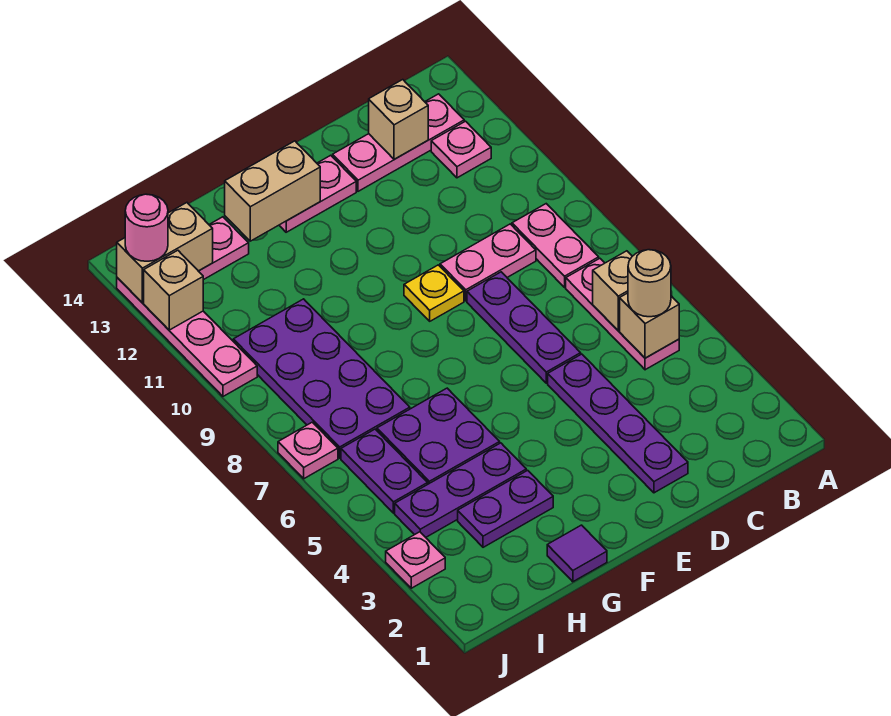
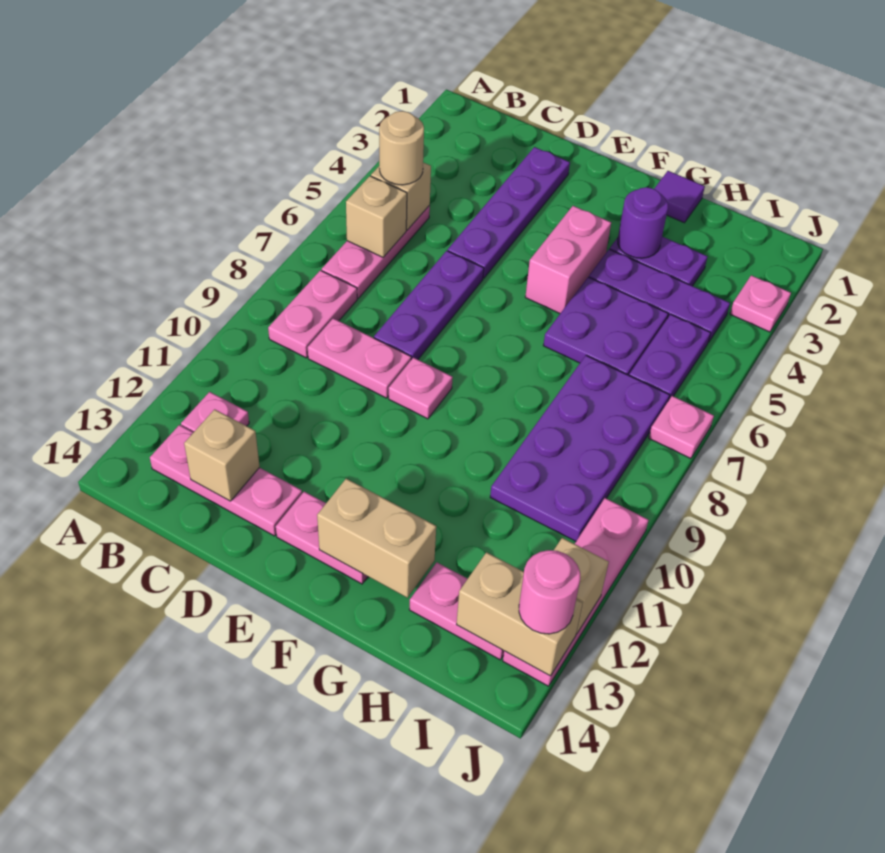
yellow plate E9 level 1 -> pink plate E9 level 1
none -> pink brick F4:F5 level 1
none -> purple round brick G3 level 2

